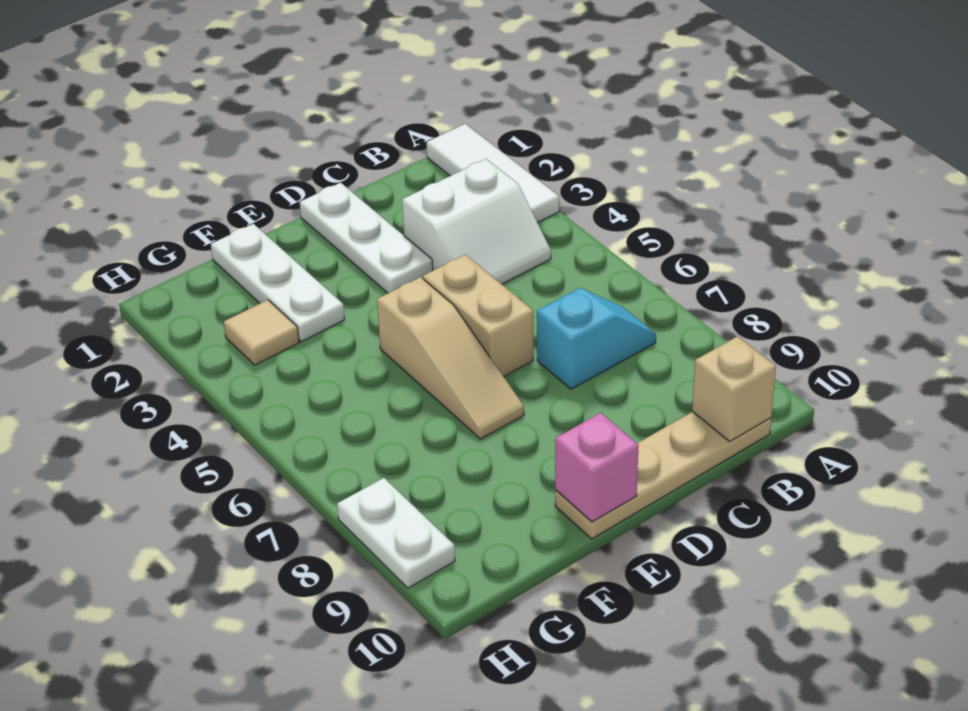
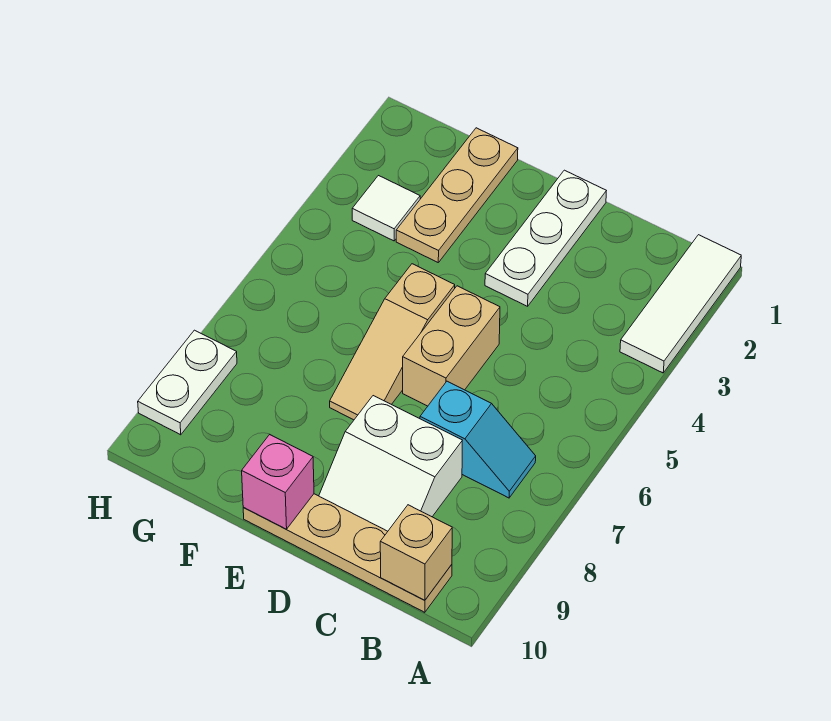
white slope B3:C4 level 1 top 3 -> white slope C8:D9 level 1 top 8
white plate F1:F3 level 1 -> tan plate F1:F3 level 1
tan tile G3 level 1 -> white tile G3 level 1

